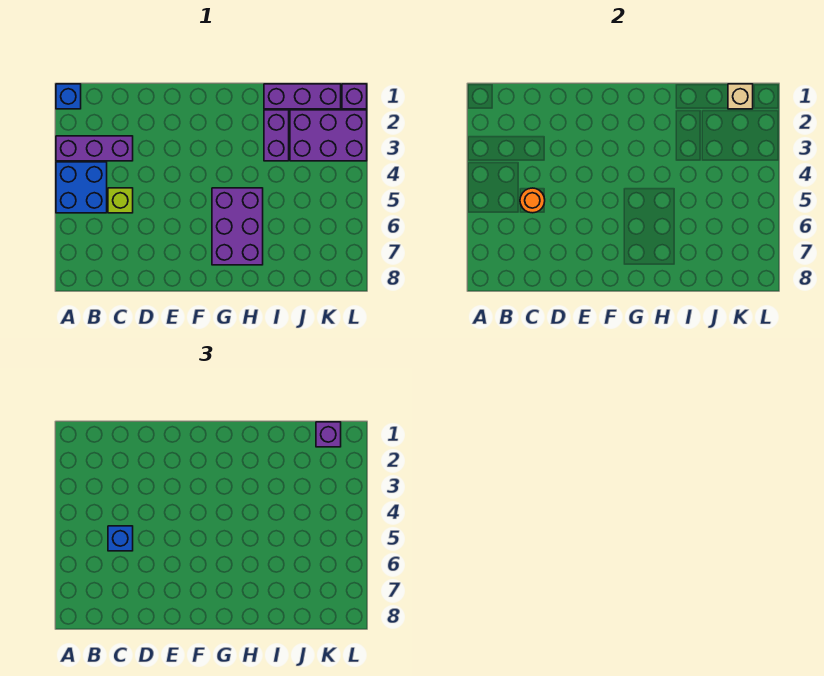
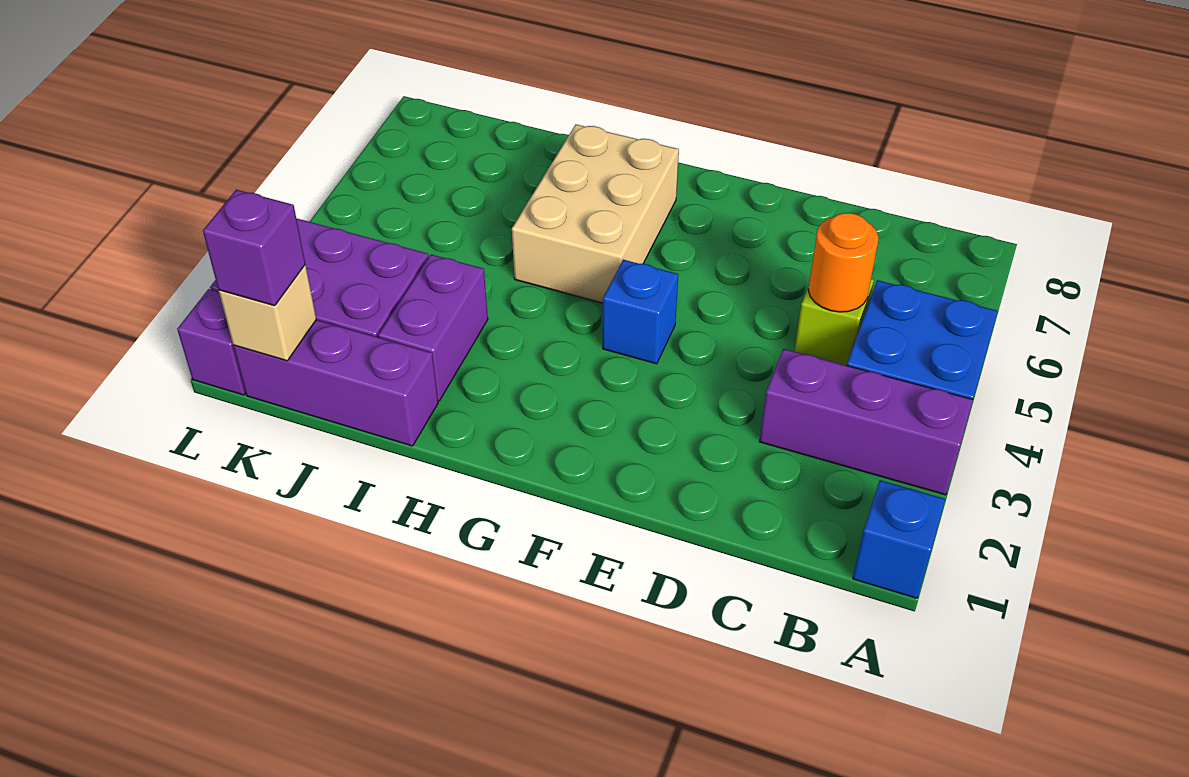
blue brick C5 level 3 -> blue brick F4 level 1
purple brick G5:H7 level 1 -> tan brick G5:H7 level 1

